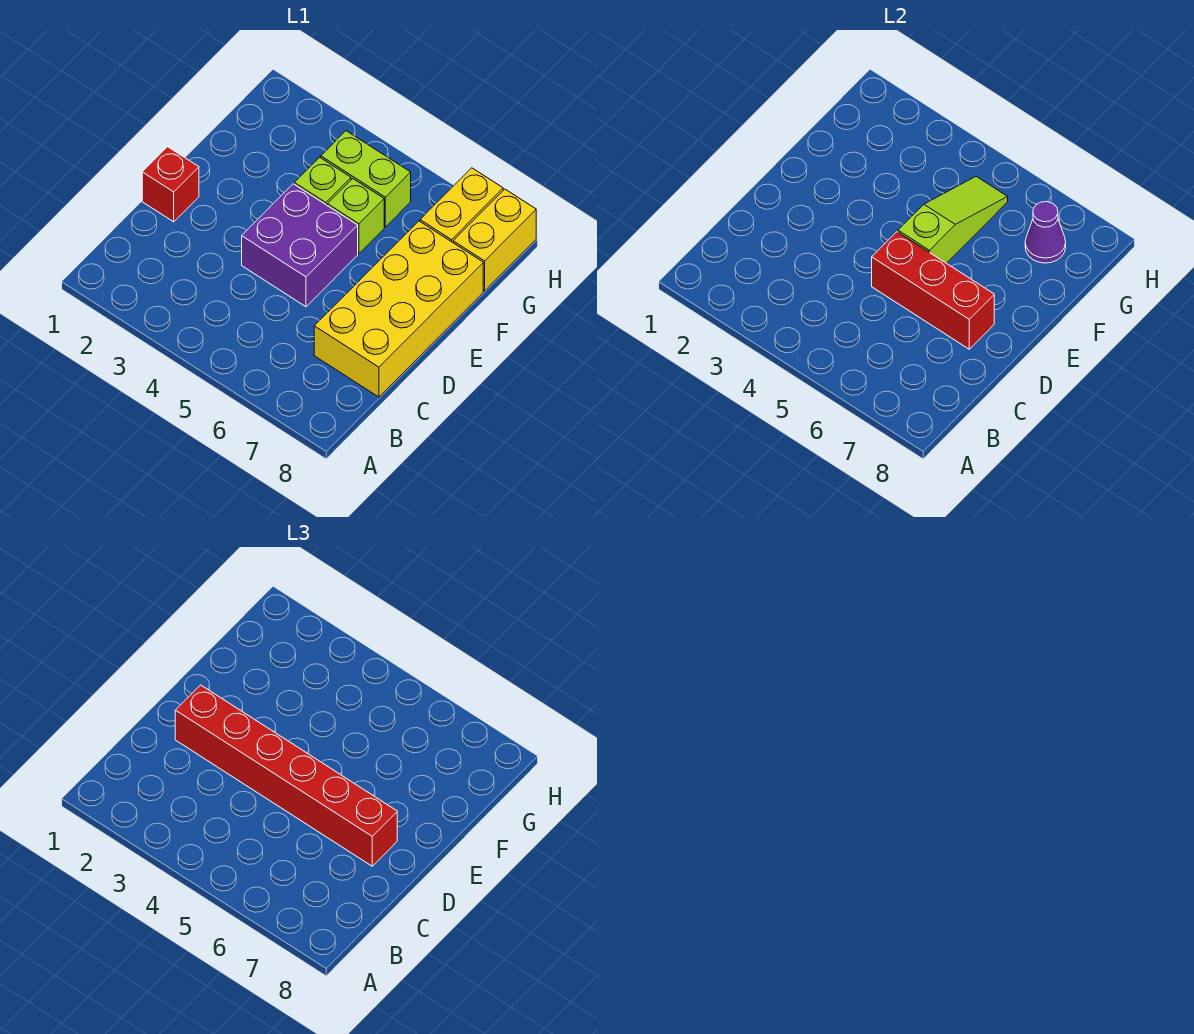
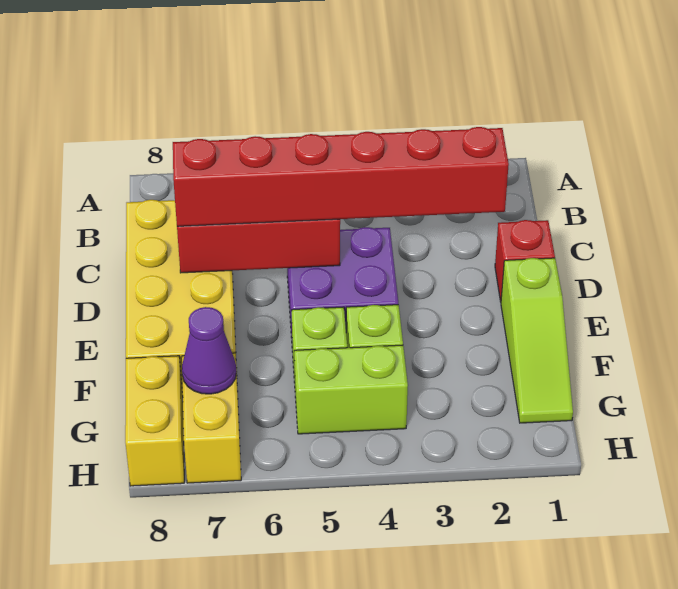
lime slope E5:G5 level 2 top E -> lime slope E1:G1 level 1 top E

